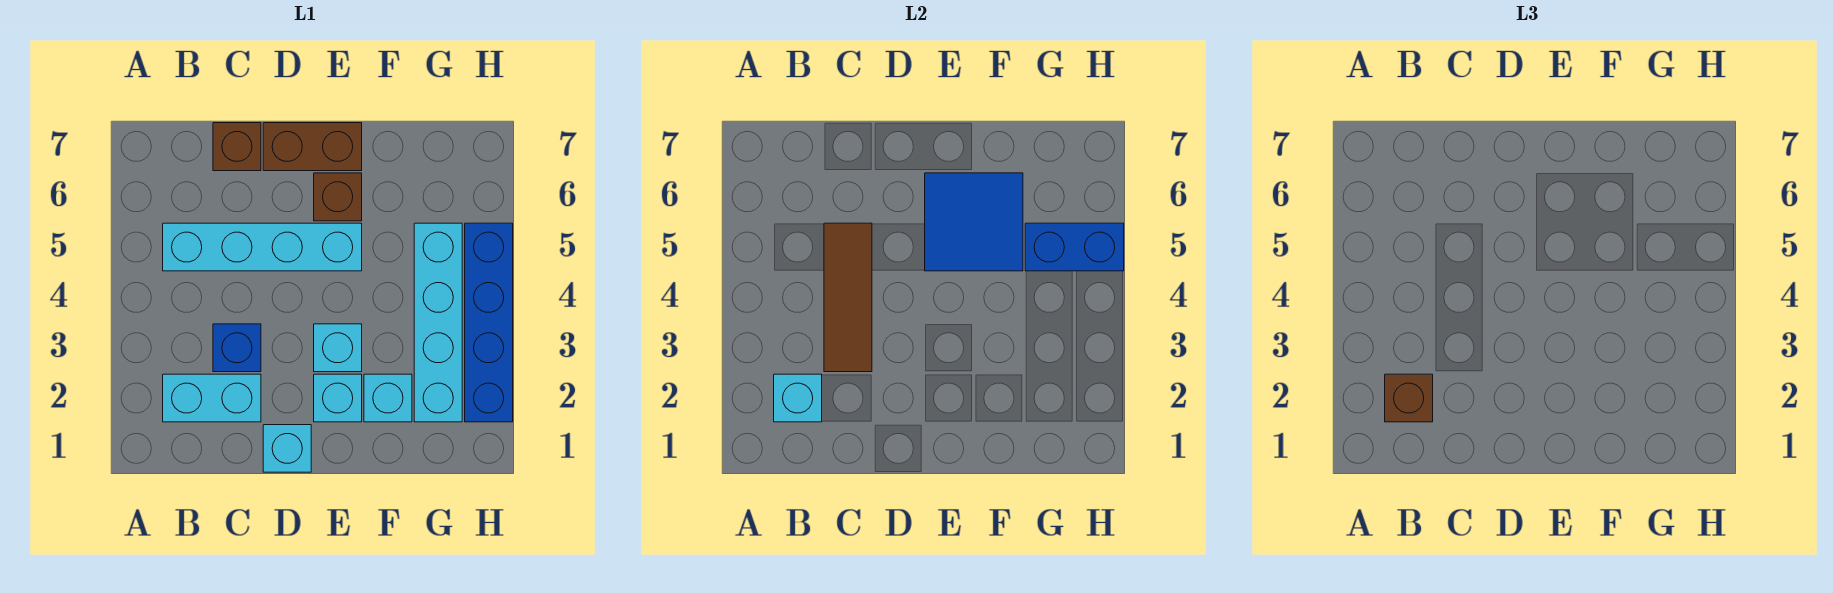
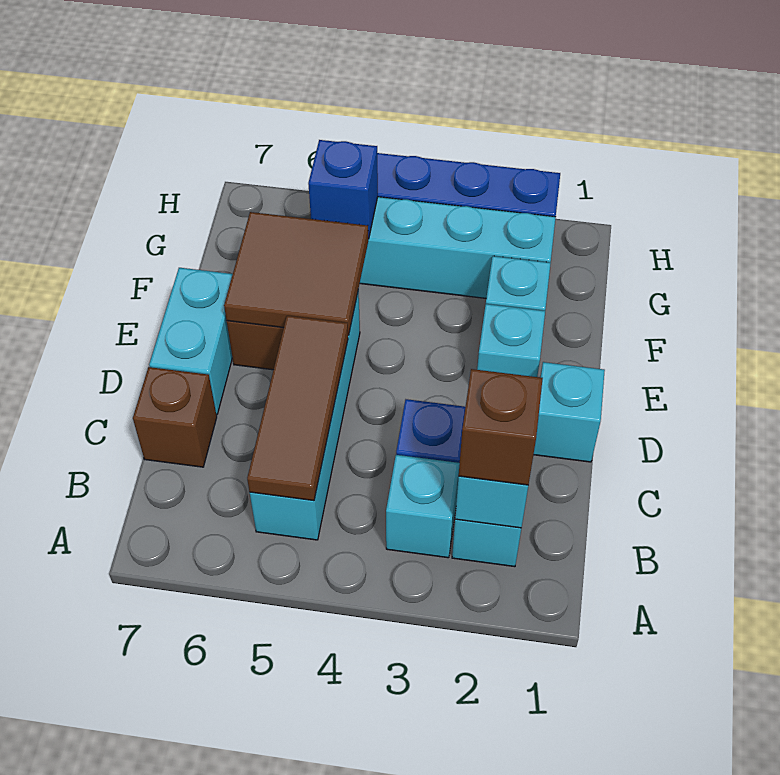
brown tile C3:C5 level 2 -> brown tile B5:D5 level 2
brown brick D7:E7 level 1 -> cyan brick D7:E7 level 1
cyan brick E3 level 1 -> cyan brick B3 level 1
blue tile E5:F6 level 2 -> brown tile E5:F6 level 2
blue brick G5:H5 level 2 -> blue brick G5 level 2

